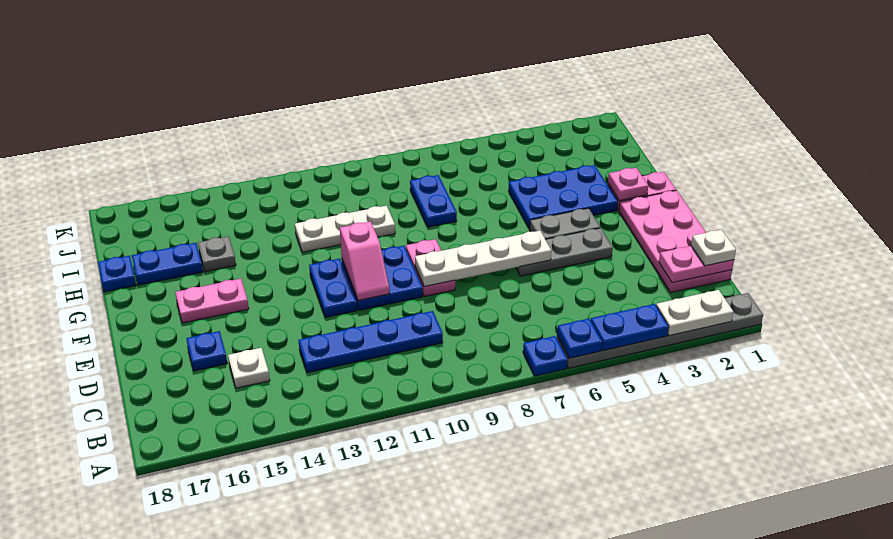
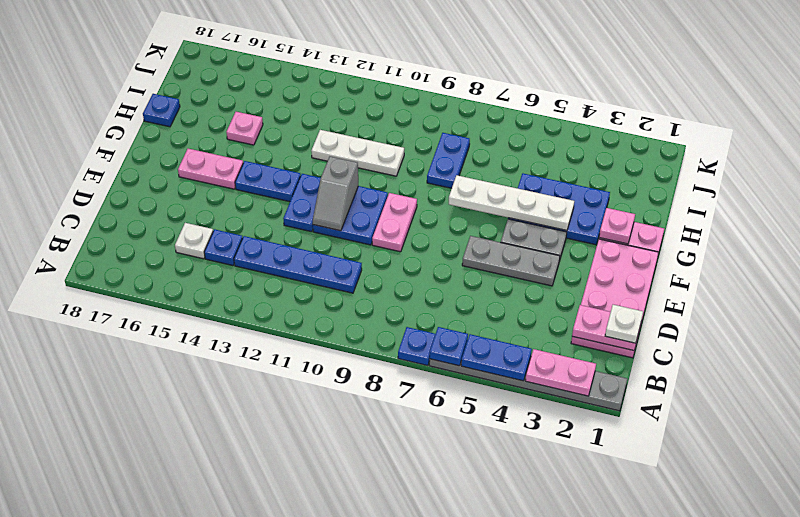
white plate A2:A3 level 2 -> pink plate A2:A3 level 2
blue plate D16 level 1 -> blue plate C14 level 1
white plate E6:E9 level 2 -> white plate G4:G7 level 2
pink slope E11:F11 level 2 top F -> grey slope E11:F11 level 2 top F
grey plate H15 level 1 -> pink plate H15 level 1
blue plate H16:H17 level 1 -> blue plate F13:F14 level 1

